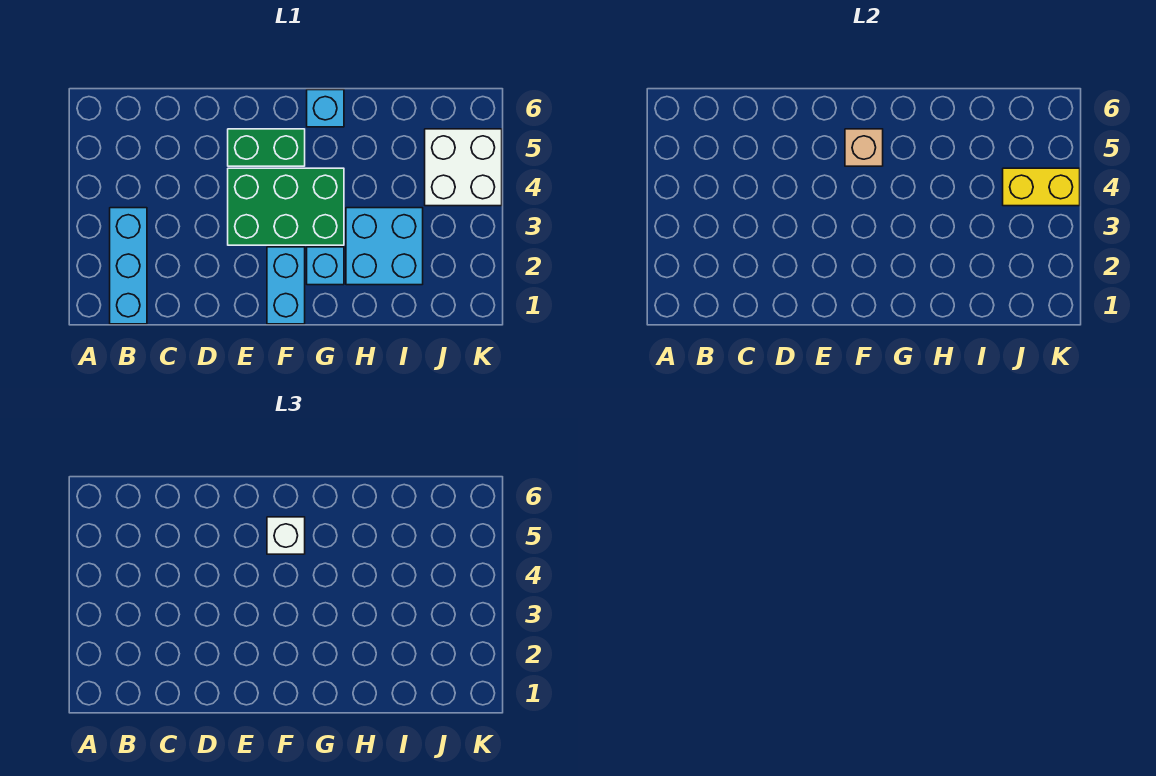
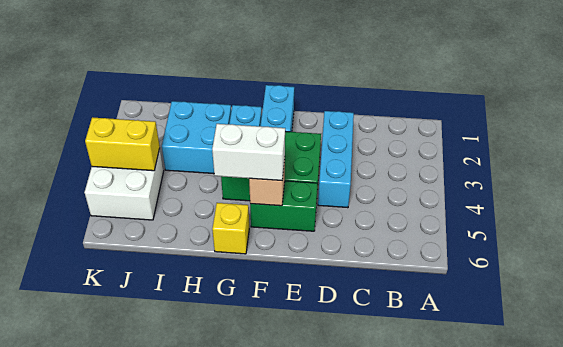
cyan brick B1:B3 level 1 -> cyan brick D2:D4 level 1
white brick F5 level 3 -> white brick F5:G5 level 3
cyan brick G6 level 1 -> yellow brick G6 level 1

